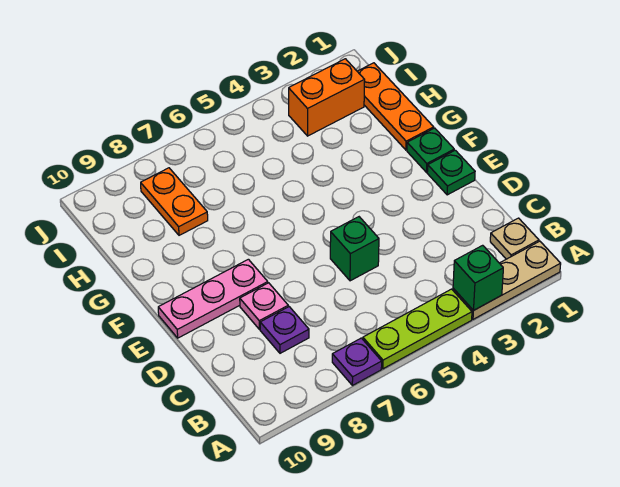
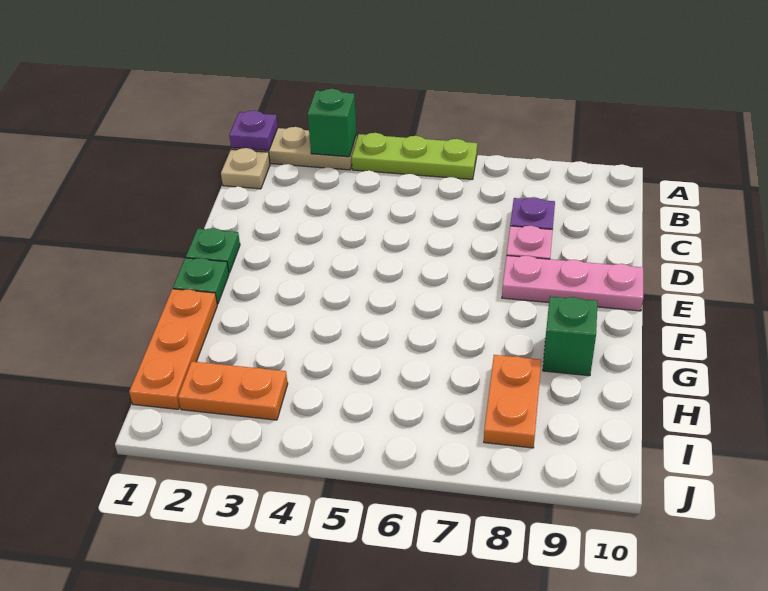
purple plate A7 level 1 -> purple plate A1 level 2
green brick D5 level 1 -> green brick G9 level 1
orange brick I2:I3 level 1 -> orange plate I2:I3 level 1

